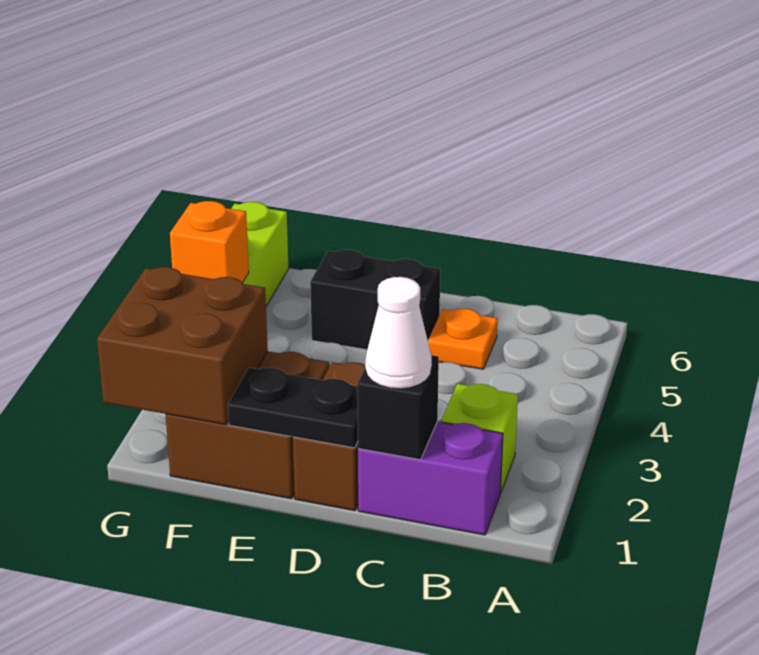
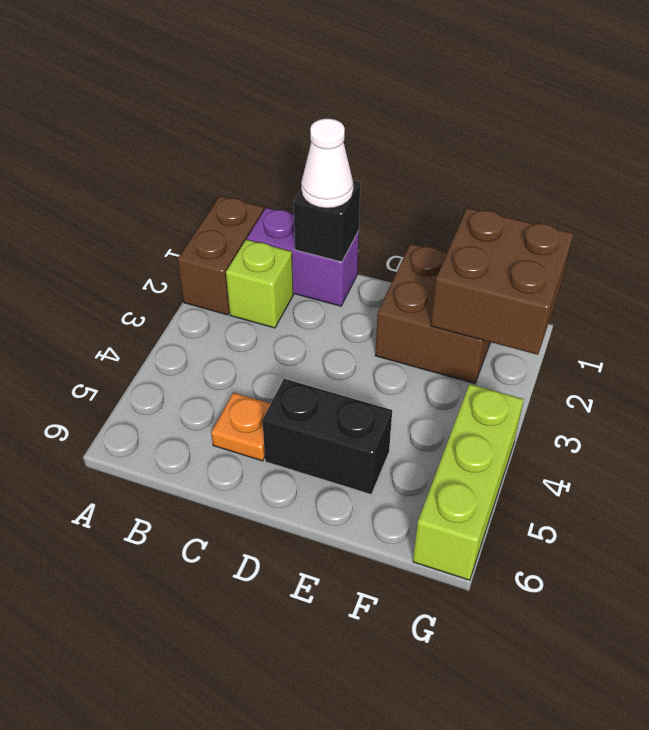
brown brick D1:D2 level 1 -> brown brick A1:A2 level 1
black plate D1:E1 level 2 -> none
orange brick G4 level 2 -> none

